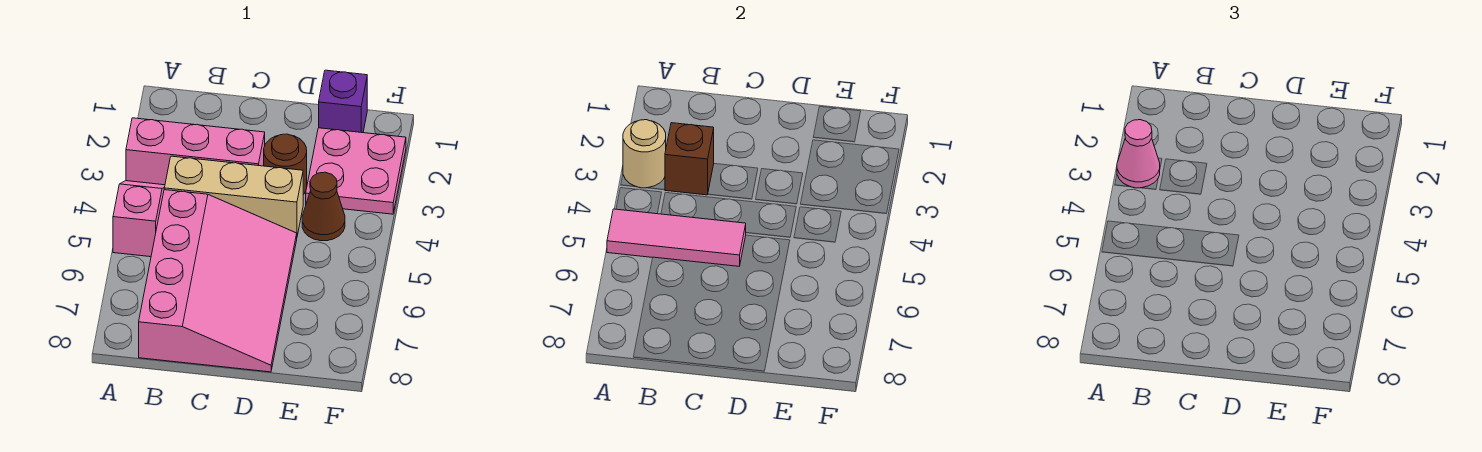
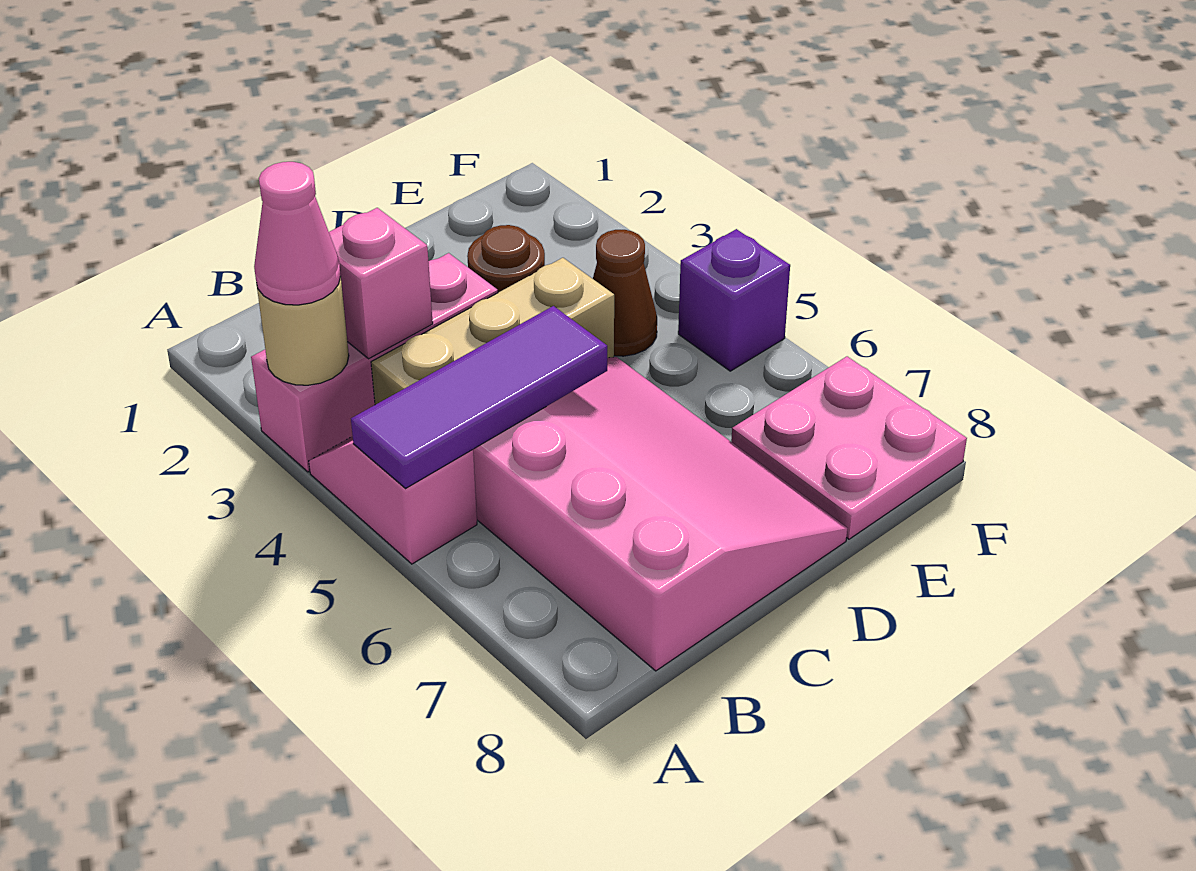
pink tile A5:C5 level 2 -> purple tile A5:C5 level 2
brown brick B3 level 2 -> pink brick B3 level 2
purple brick E1 level 1 -> purple brick F5 level 1
pink plate E2:F3 level 1 -> pink plate E7:F8 level 1

